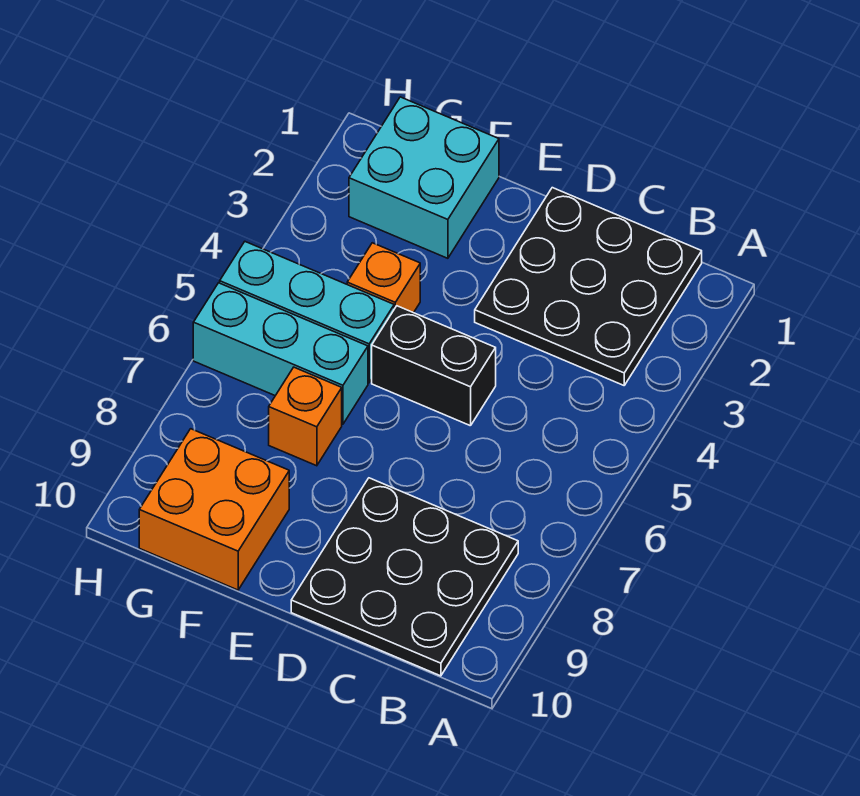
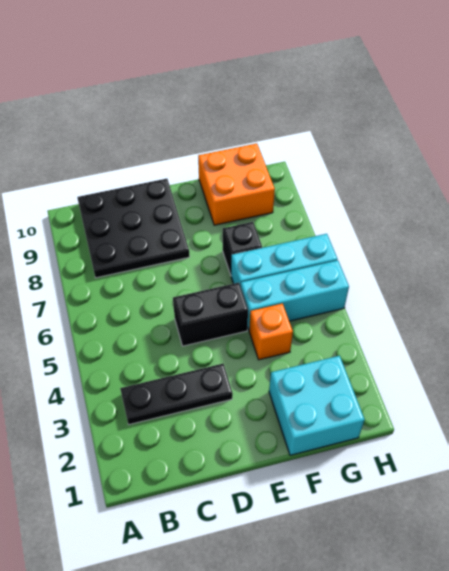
black plate B1:D3 level 1 -> black plate B3:D3 level 1
orange brick F7 level 1 -> black brick F7 level 1

